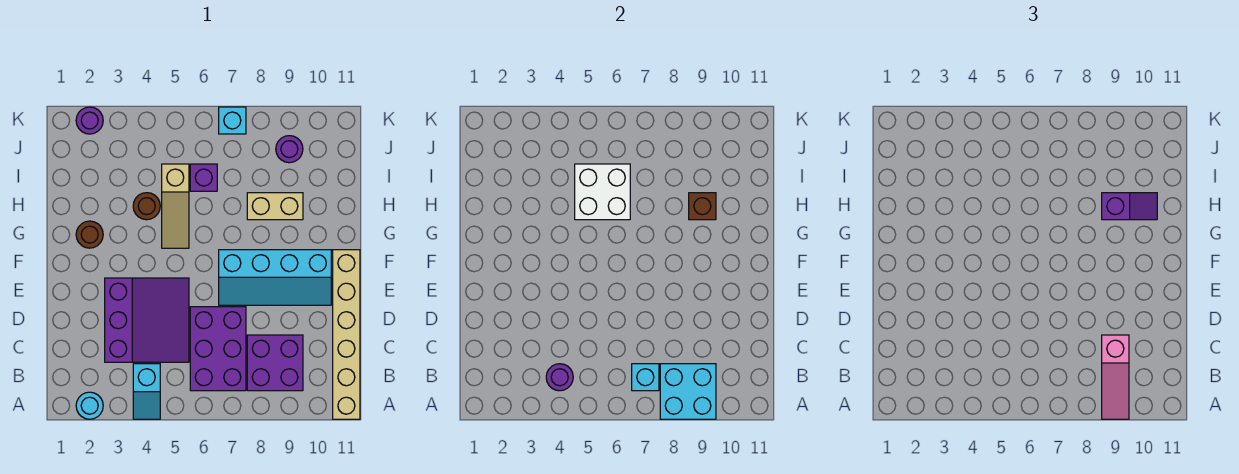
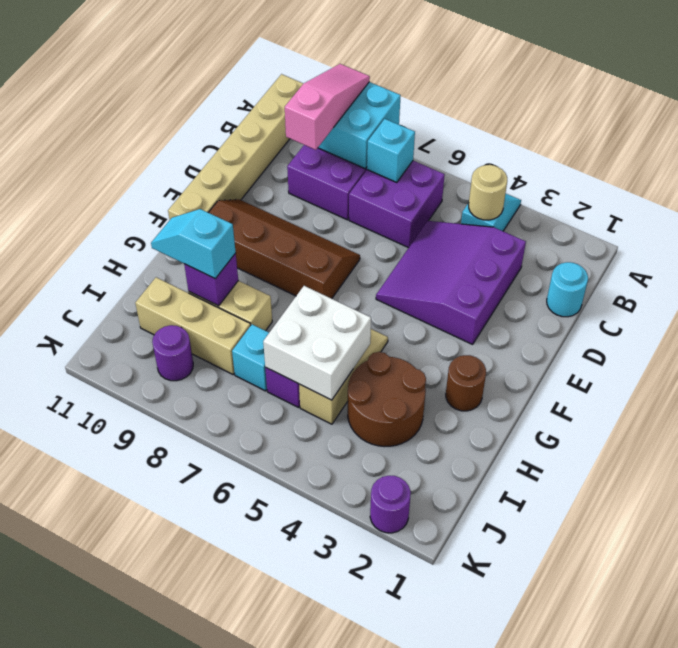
cyan round brick A2 level 1 -> cyan round brick C1 level 1
purple round brick B4 level 2 -> tan round brick B4 level 2
purple brick B6:D7 level 1 -> purple brick B6:C7 level 1
cyan slope E7:F10 level 1 top F -> brown slope E7:F10 level 1 top F
brown round brick H4 level 1 -> brown round brick H3:I4 level 1
brown brick H9 level 2 -> purple brick H9 level 2
purple slope H9:H10 level 3 top 9 -> cyan slope H9:H10 level 3 top 9
none -> tan brick I8:I10 level 1
cyan brick K7 level 1 -> cyan brick I7 level 1

